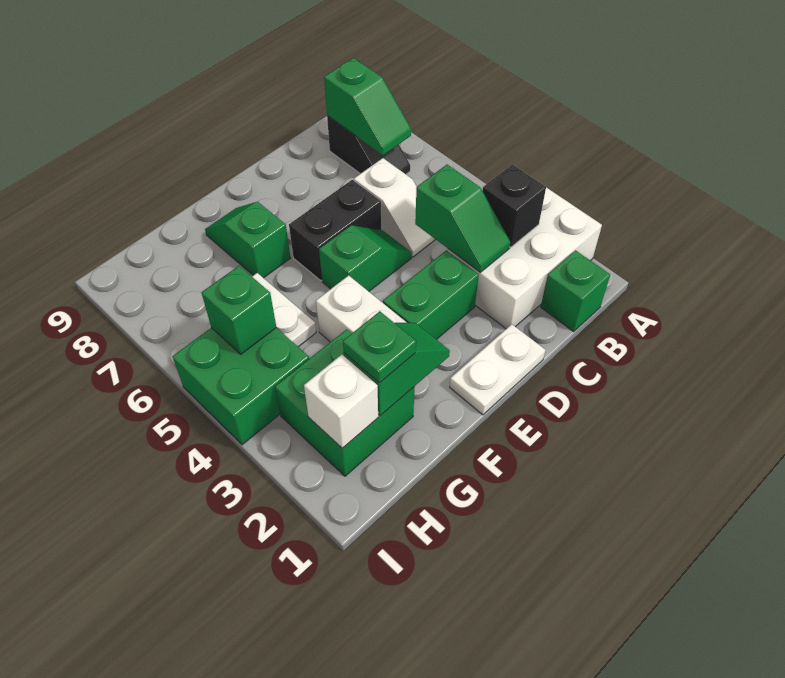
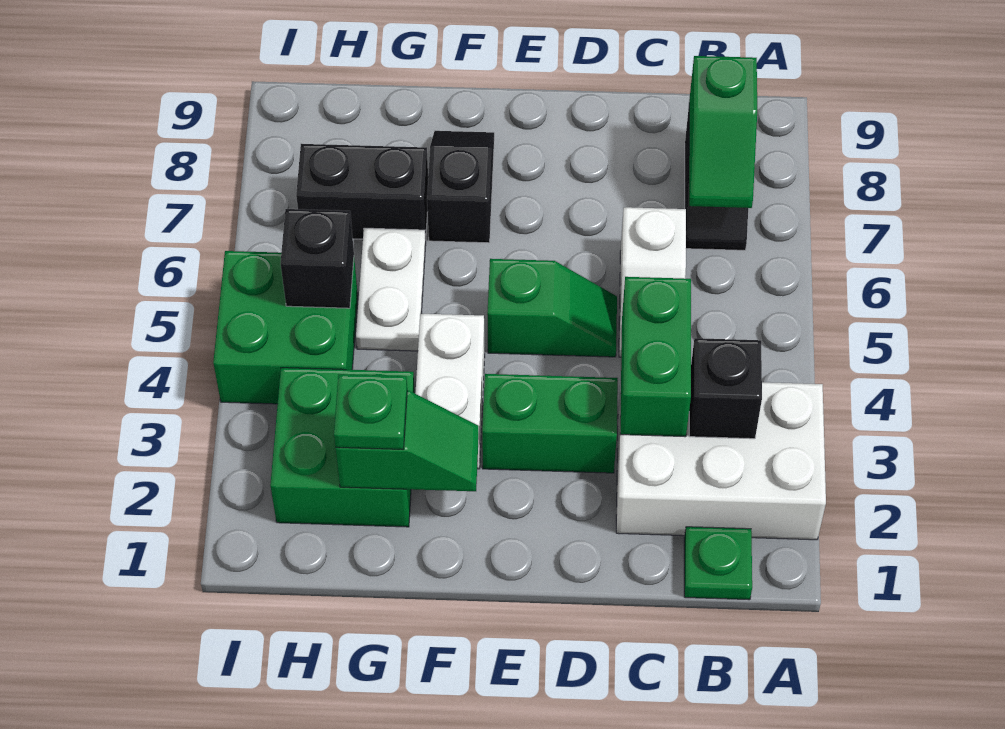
green brick B1 level 1 -> green plate B1 level 1
green slope C3:C4 level 2 top 4 -> green brick C3:C4 level 2
white plate D1:E1 level 1 -> none
black brick D6:E6 level 1 -> black brick G7:H7 level 1
green slope F7:F8 level 1 top 7 -> black slope F7:F8 level 1 top 7
white brick H2 level 2 -> none
green brick H5 level 2 -> black brick H5 level 2

